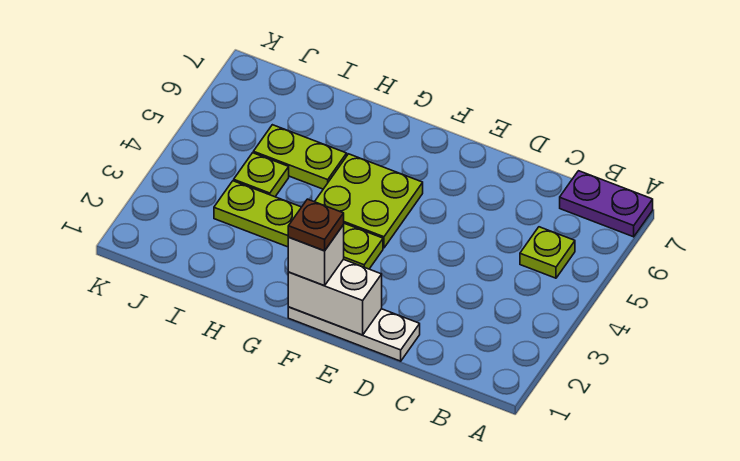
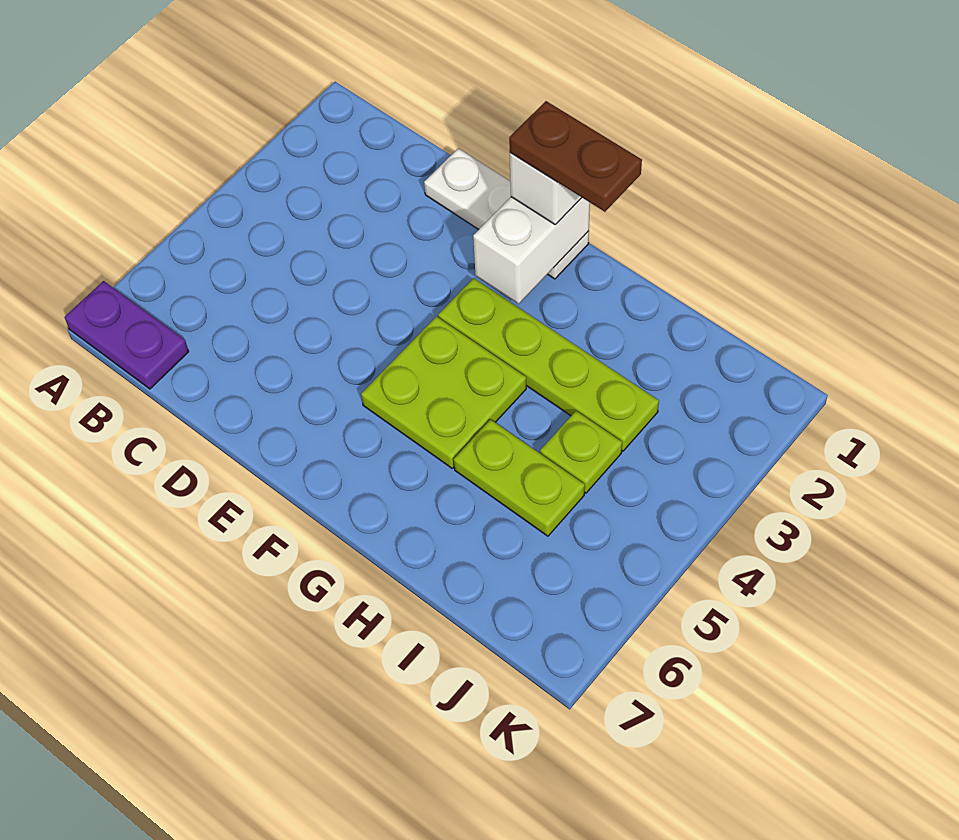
lime plate B5 level 1 -> none
white brick E1:F1 level 2 -> white brick F1:F2 level 2
brown plate F1 level 4 -> brown plate F1:G1 level 4

